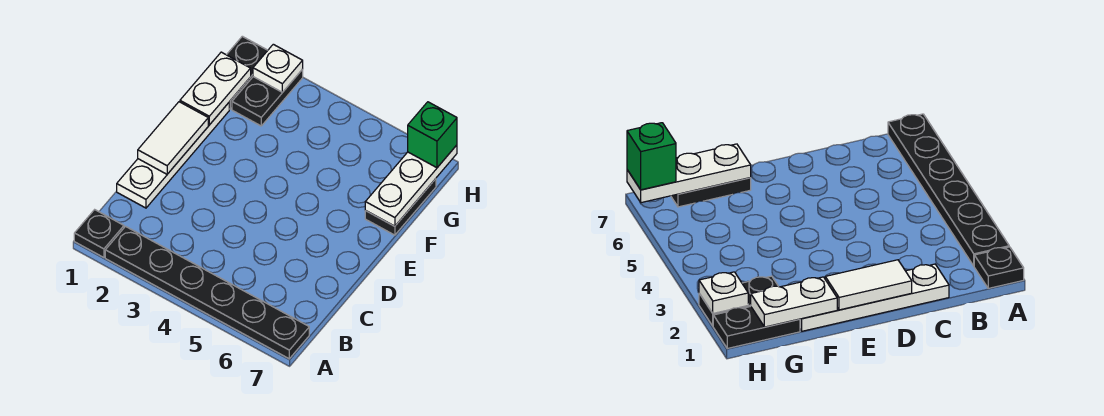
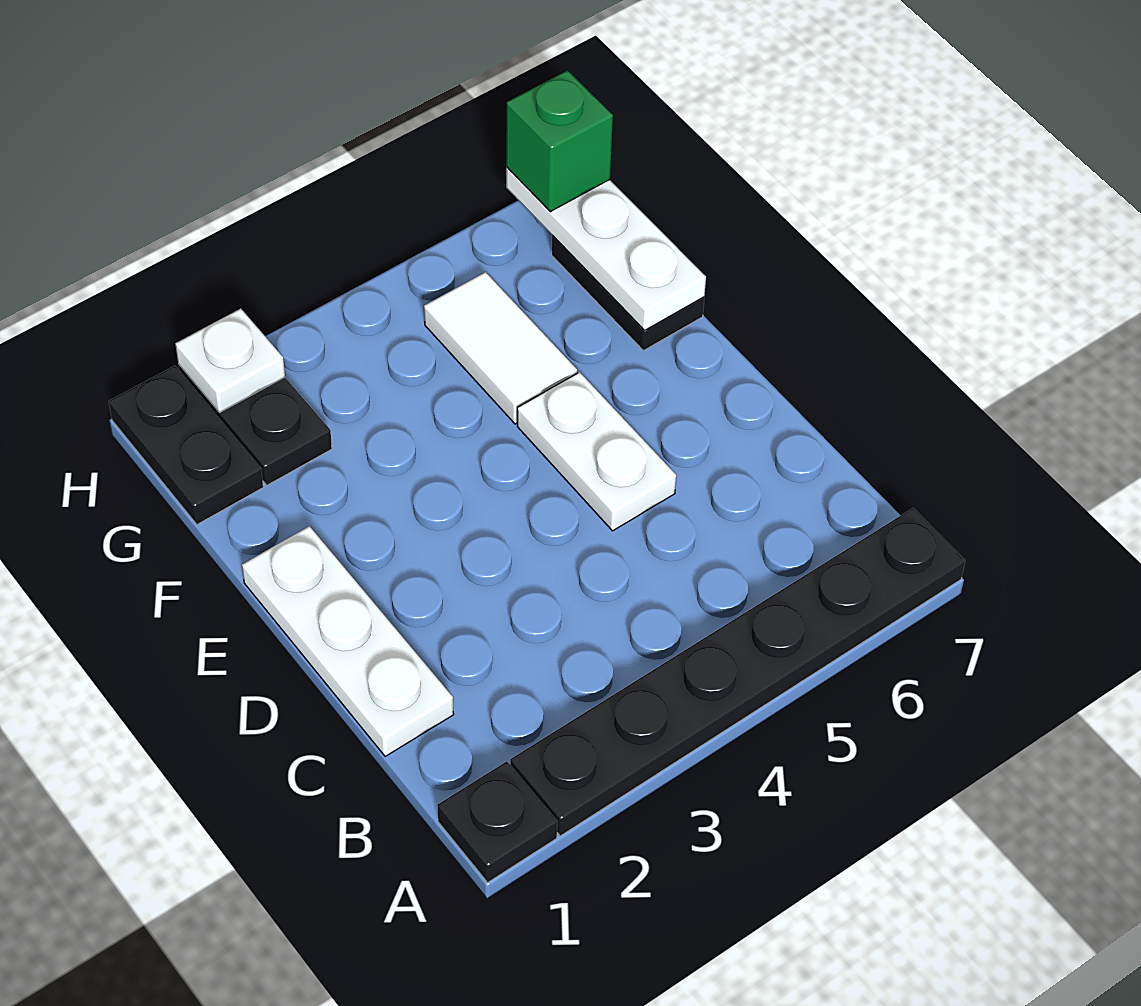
white plate C1:F1 level 1 -> white plate C1:E1 level 1
white tile D1:E1 level 2 -> white tile F5:G5 level 1
white plate F1:G1 level 2 -> white plate D5:E5 level 1

